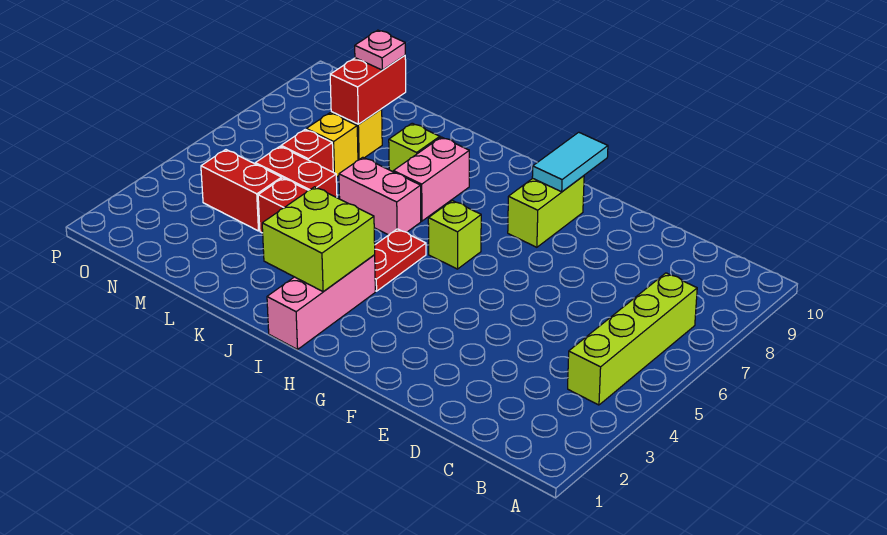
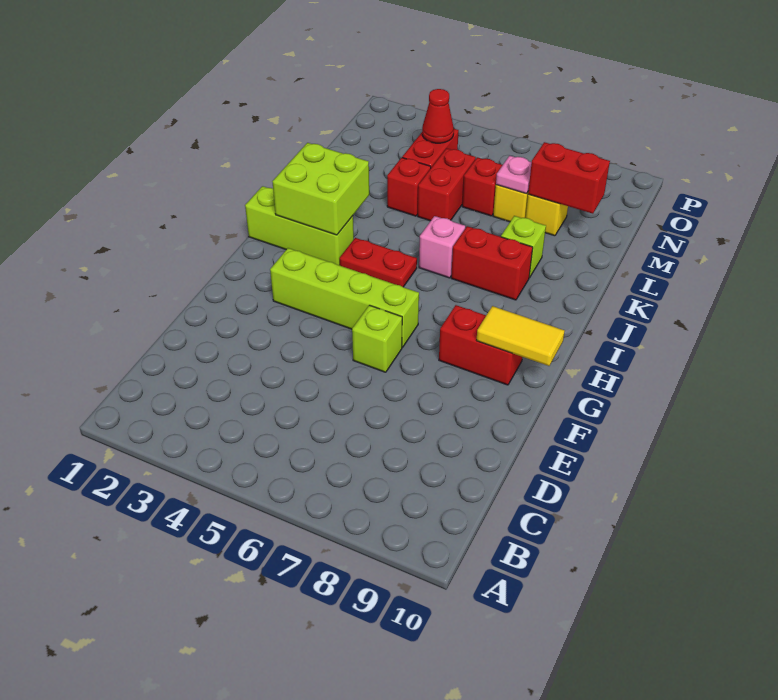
lime brick B4:B7 level 1 -> lime brick G3:G6 level 1
lime brick G8:G9 level 1 -> red brick G8:G9 level 1
cyan tile G9:G10 level 2 -> yellow tile G9:G10 level 2
lime brick H6 level 1 -> lime brick F6 level 1
pink brick I1:I3 level 1 -> lime brick I1:I3 level 1
pink brick J6:K6 level 1 -> pink brick J6 level 1
pink brick J7:J8 level 1 -> red brick J7:J8 level 1
pink plate M9 level 3 -> pink plate M7 level 2
none -> red cone N4 level 2

